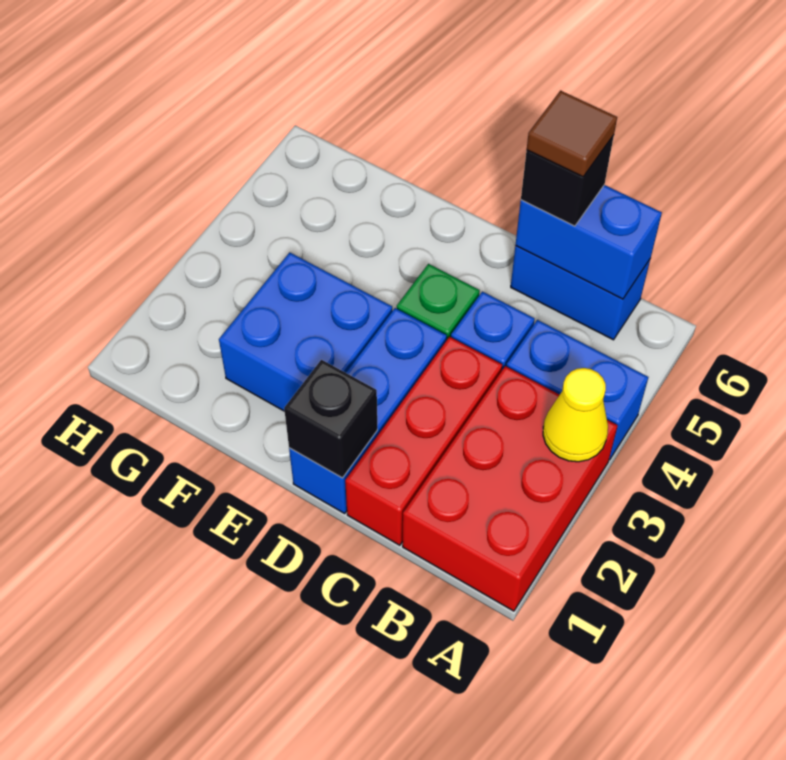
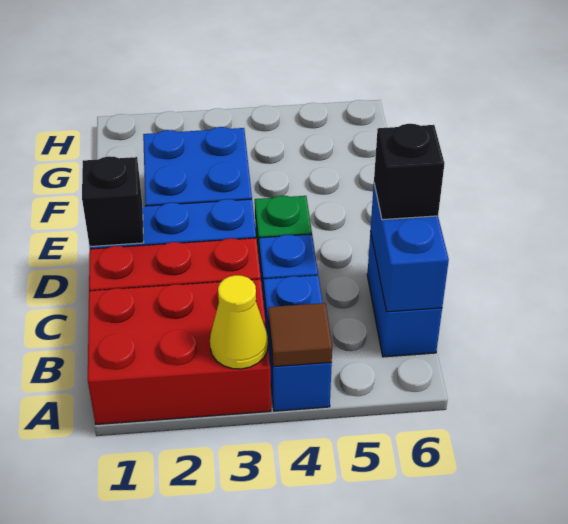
brown tile C6 level 4 -> brown tile A4 level 2

